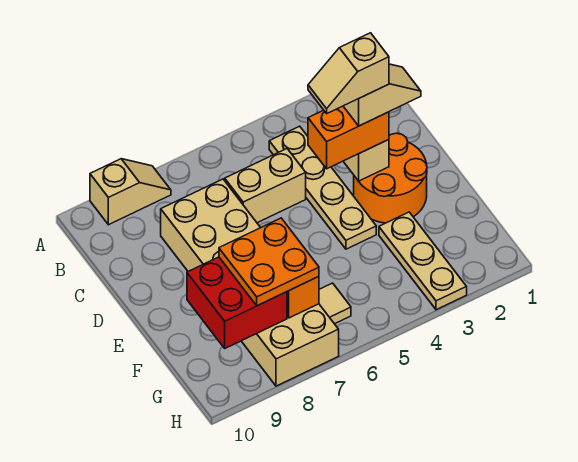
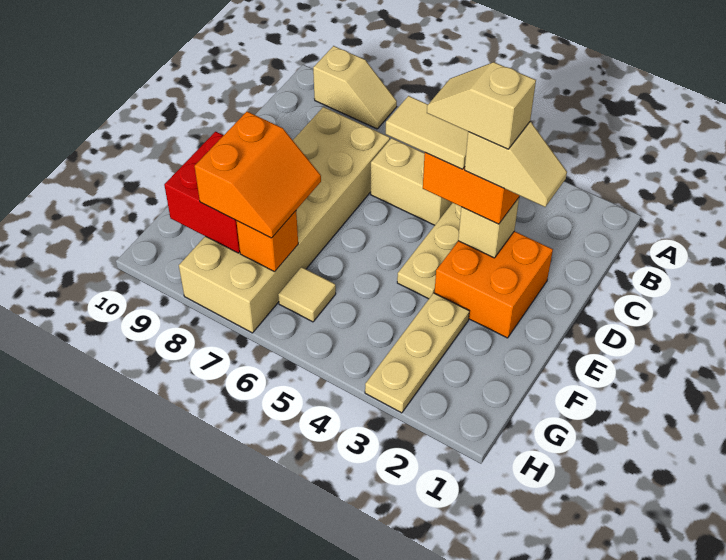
orange round brick D2:E3 level 1 -> orange brick D2:E3 level 1
none -> tan tile D4:D5 level 4
orange plate F7:G8 level 3 -> orange slope F7:G8 level 3 top 8

